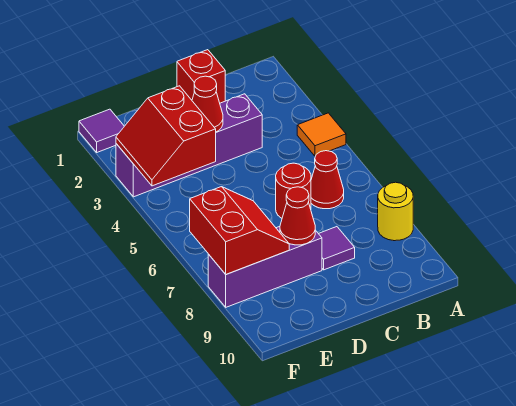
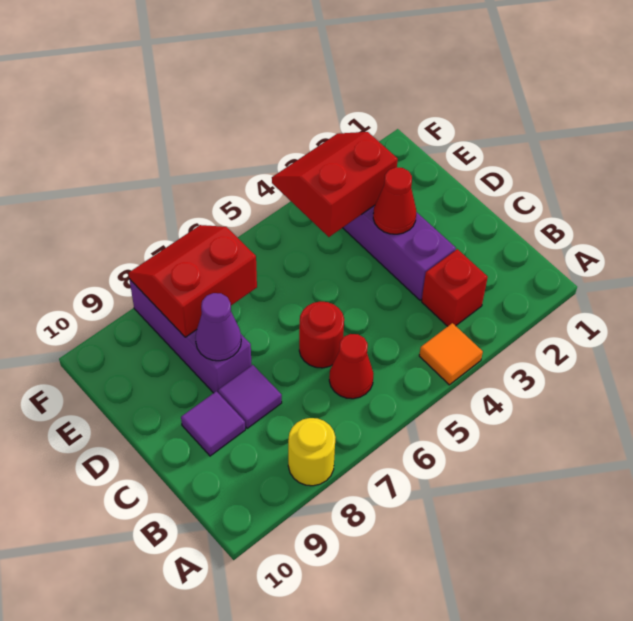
red brick C1 level 1 -> red brick B3 level 1
red cone D8 level 2 -> purple cone D8 level 2
red slope E7:F8 level 2 top F -> red slope E7:F8 level 2 top E
purple tile F1 level 1 -> purple tile C9 level 1

